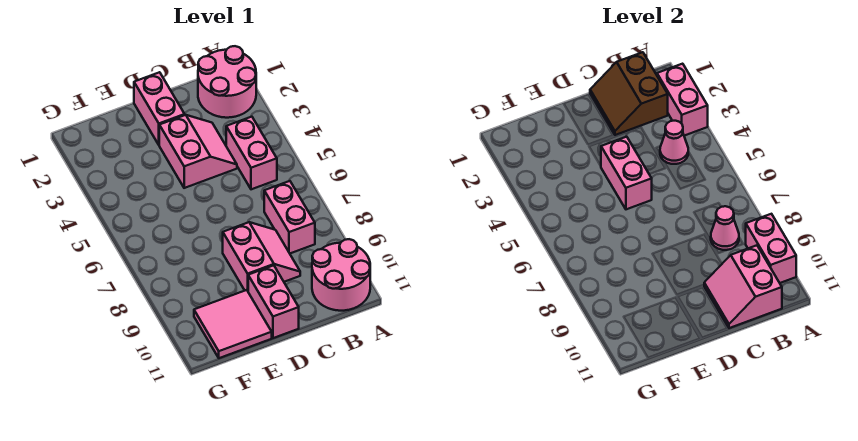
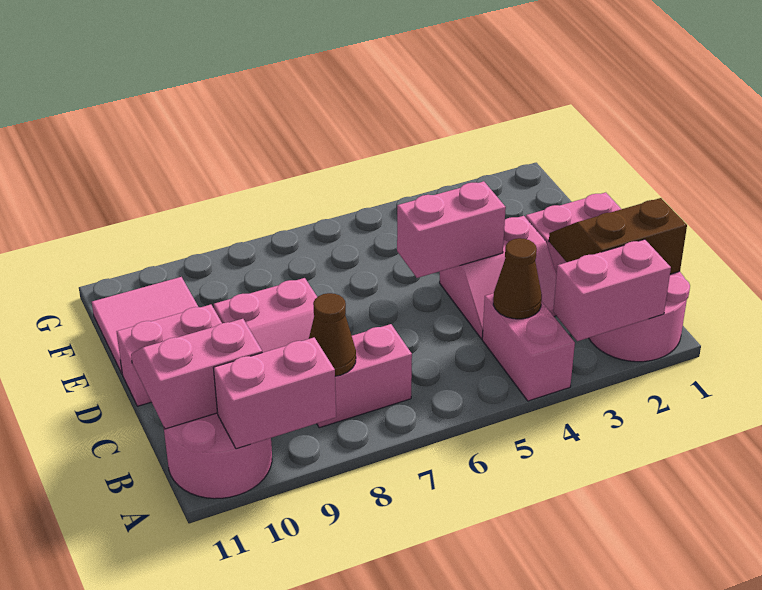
pink brick B4:B5 level 1 -> pink brick A4:B4 level 1
pink cone B4 level 2 -> brown cone B4 level 2
pink cone B8 level 2 -> brown cone B8 level 2

